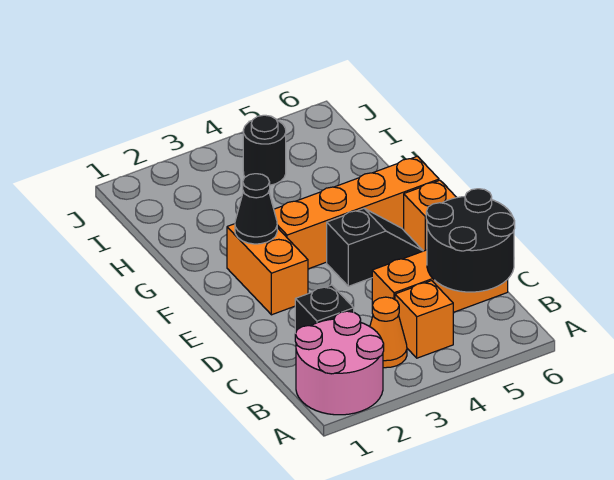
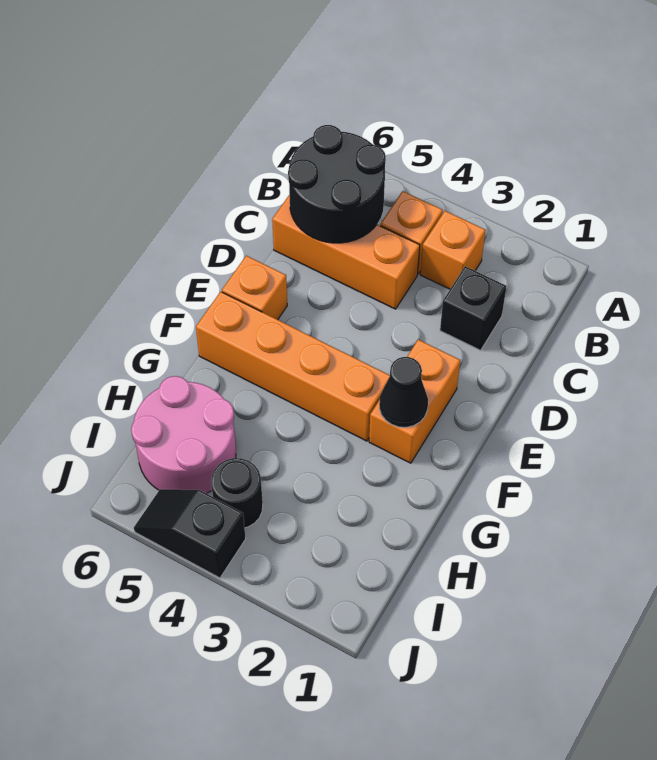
pink round brick A1:B2 level 1 -> pink round brick H5:I6 level 1
orange cone B3 level 1 -> orange brick B3 level 1
black slope E4:E5 level 1 top 4 -> black slope J4:J5 level 1 top 4

